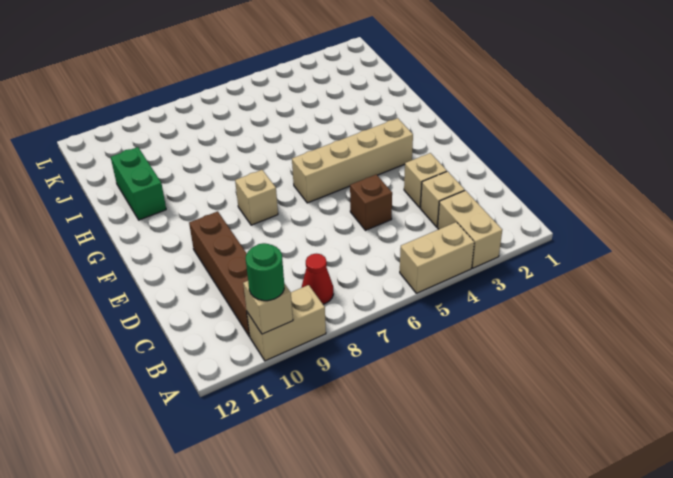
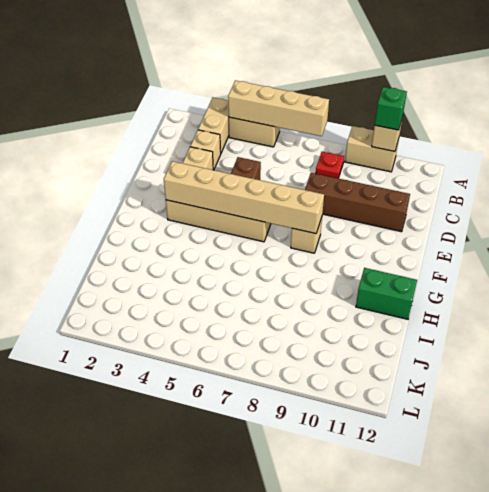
none -> tan brick A4:A7 level 2
green round brick A10 level 3 -> green brick A10 level 3
red cone B8 level 1 -> red plate B8 level 1
brown brick B10:E10 level 1 -> brown brick D8:D11 level 1
none -> tan brick F3:F8 level 2
green brick H11:I11 level 1 -> green brick H11:H12 level 1

